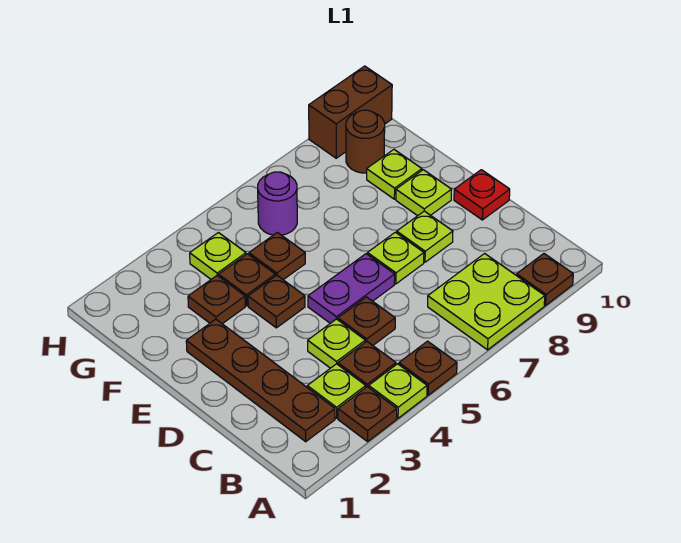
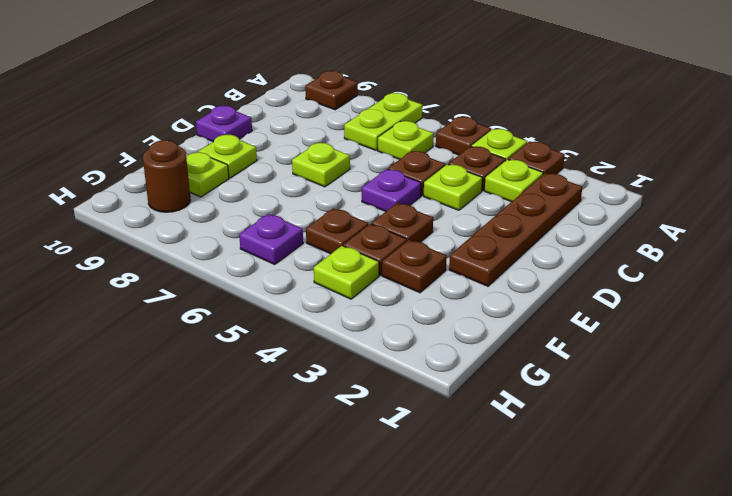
lime plate A7:B8 level 1 -> lime plate A7:B7 level 1
purple plate D5:D6 level 1 -> purple plate D5 level 1
lime plate D8 level 1 -> lime plate B6 level 1
red plate D10 level 1 -> purple plate D10 level 1
purple round brick G6 level 1 -> purple plate G6 level 1
brown brick H9:H10 level 1 -> none

